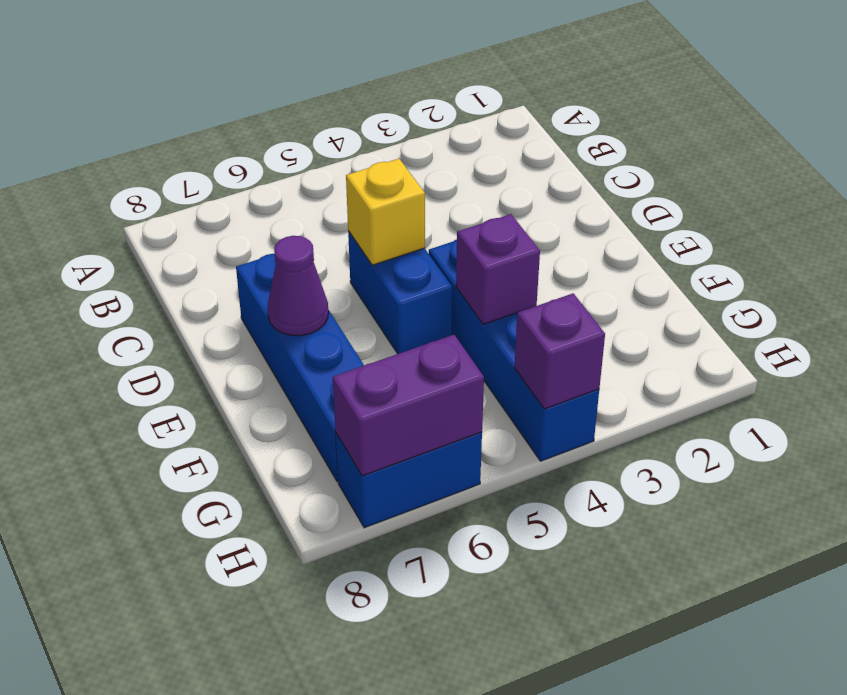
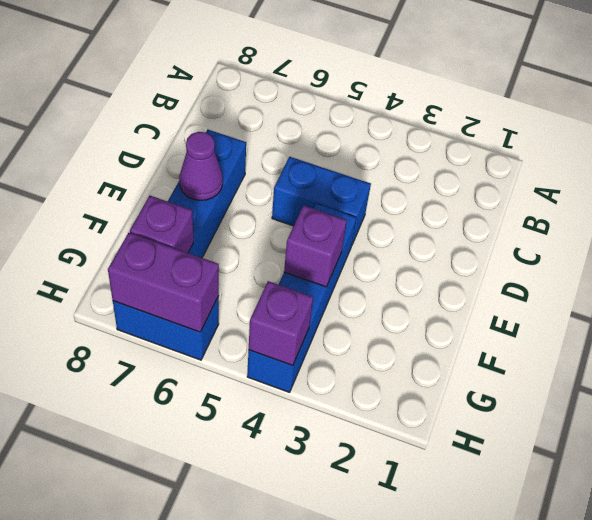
blue brick D5:E5 level 1 -> blue brick D4:D5 level 1
yellow brick D5 level 2 -> none
none -> purple brick G7 level 2

